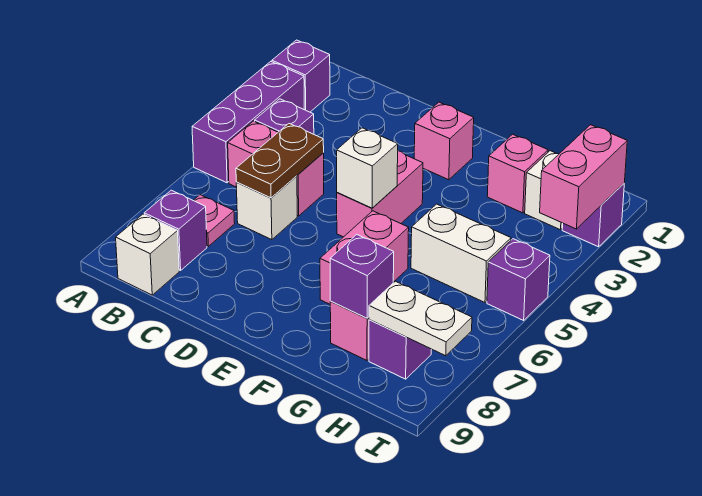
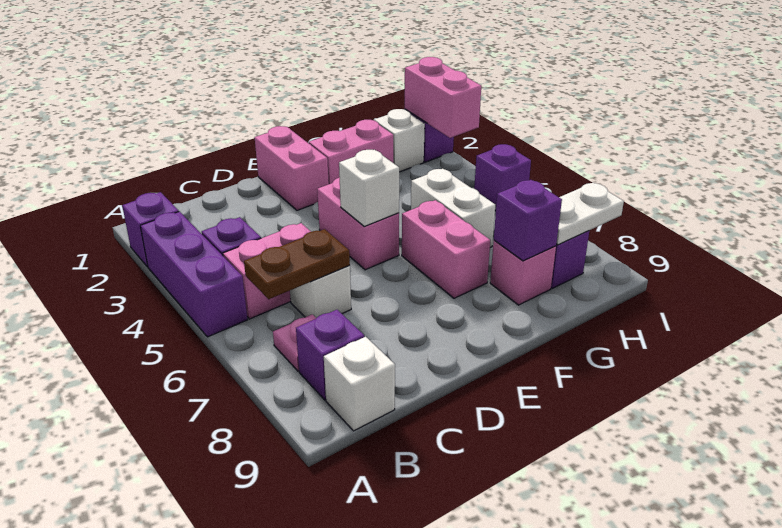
brown plate C5:C6 level 2 -> brown plate B6:C6 level 2
pink brick E2 level 1 -> pink brick E1:E2 level 1
pink brick G2 level 1 -> pink brick F2:G2 level 1
white brick G5:H5 level 1 -> white brick G5:G6 level 1

